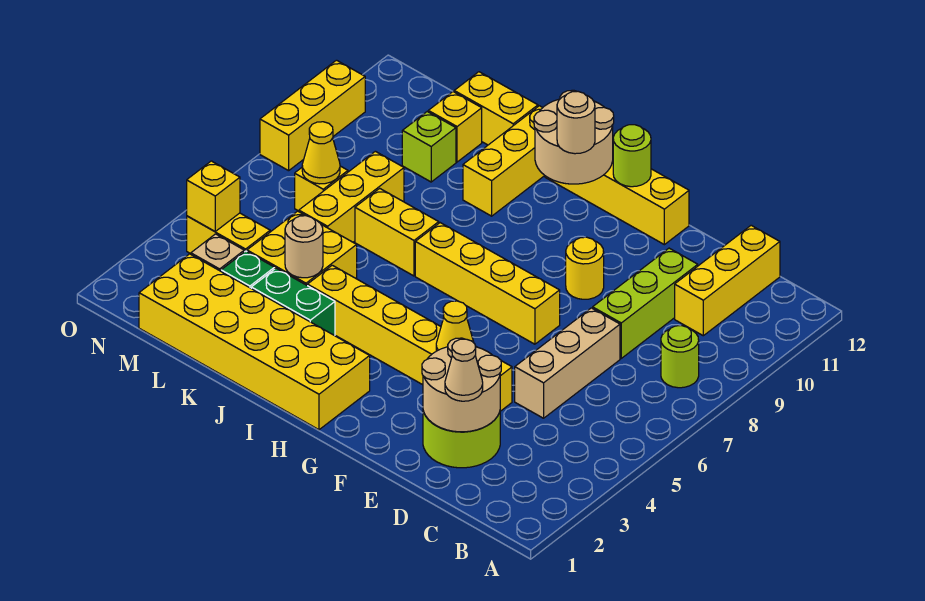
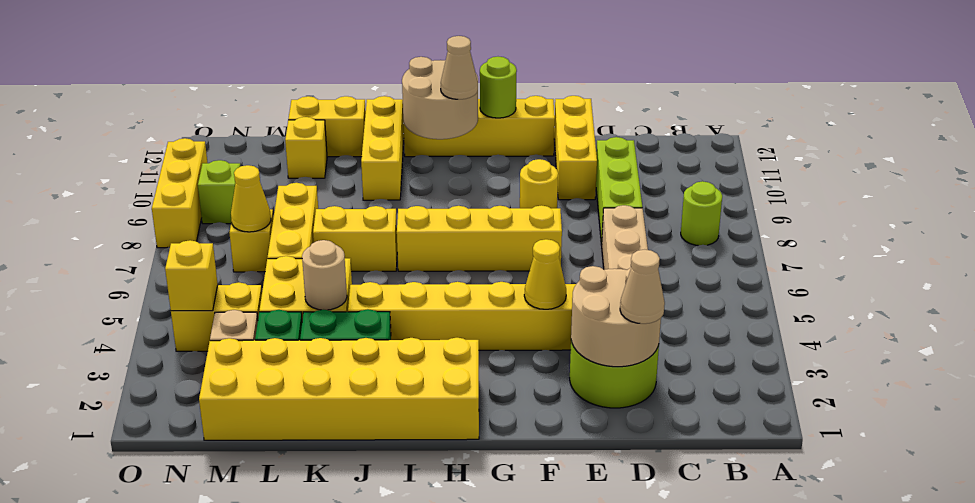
yellow brick C10:C12 level 1 -> yellow brick E10:E12 level 1
tan round brick H11 level 3 -> tan cone H11 level 3
lime brick L10 level 1 -> lime brick N9 level 1

